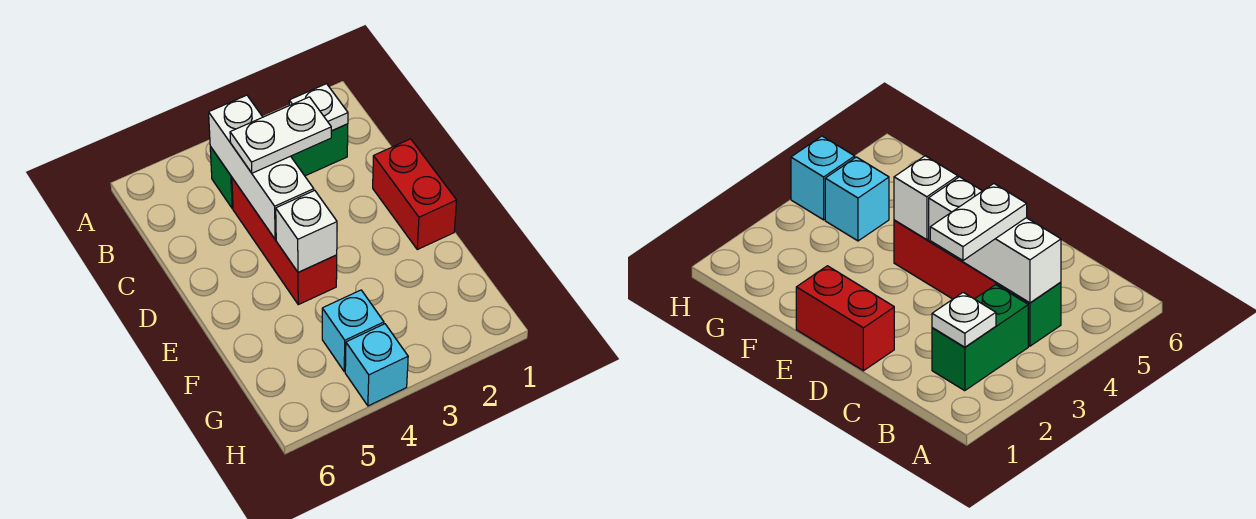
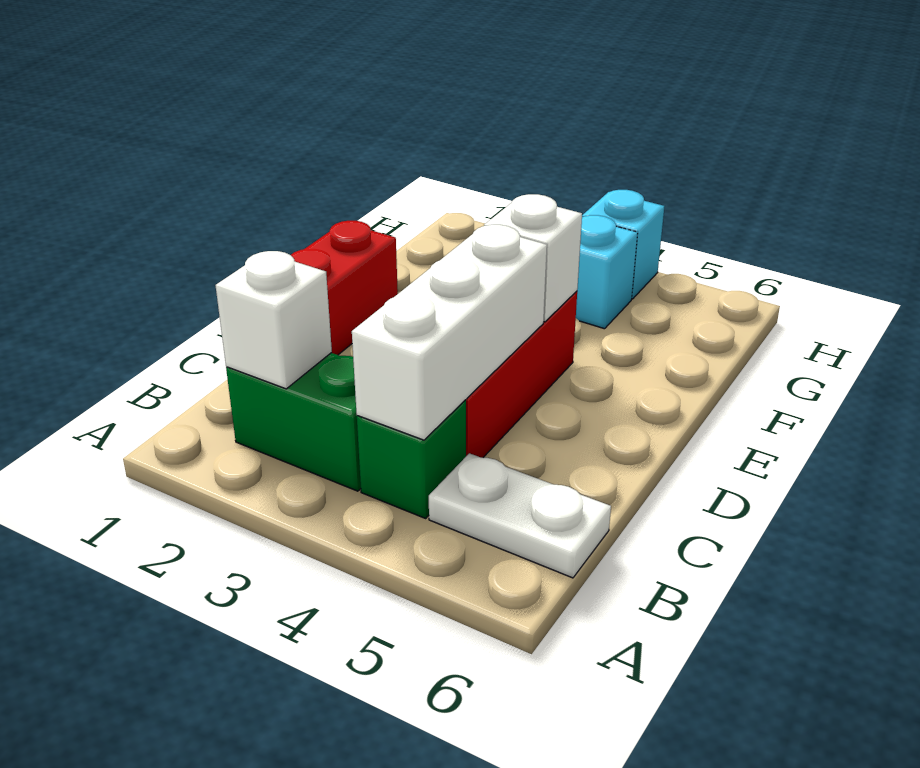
white plate B2 level 2 -> white brick B2 level 2
white plate C3:C4 level 3 -> white plate B5:B6 level 1

